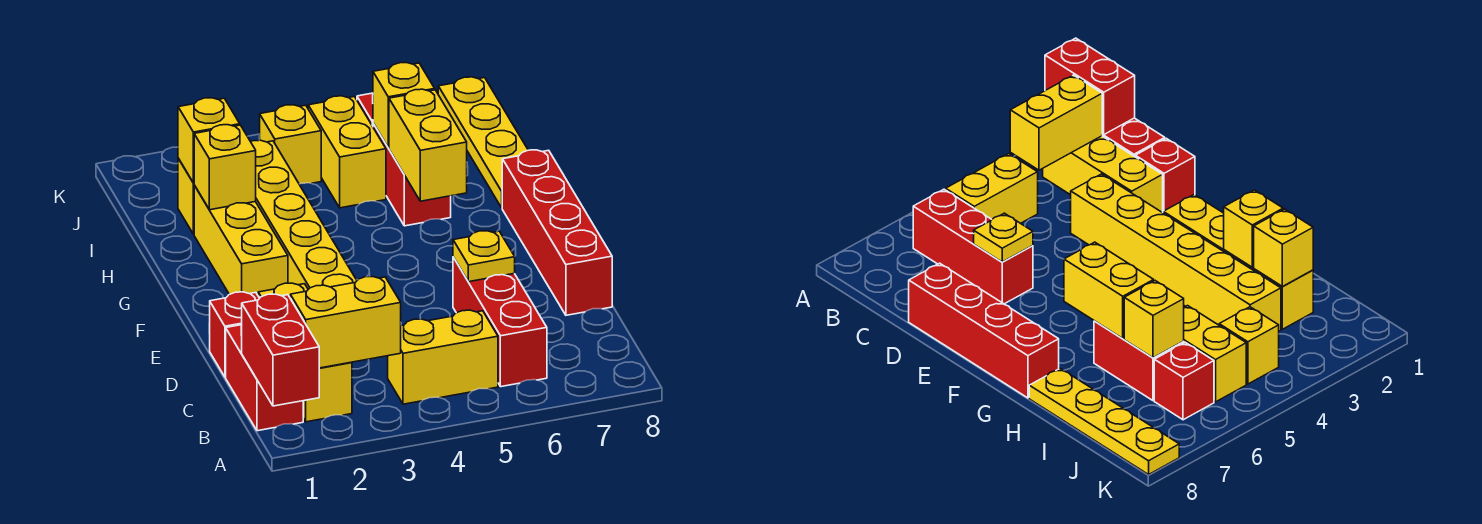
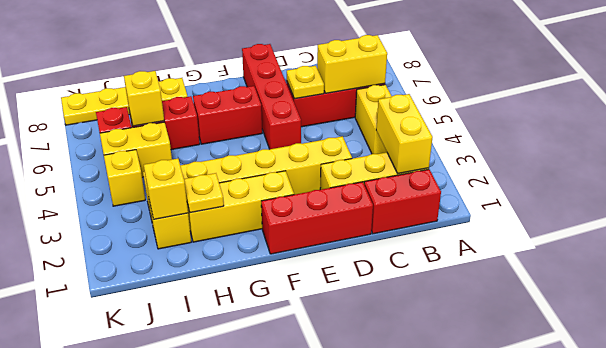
red brick A1:B1 level 2 -> red brick F6:G6 level 1
red brick D1 level 1 -> red brick D1:F1 level 1
red brick D8:G8 level 1 -> red brick E5:E8 level 1
yellow brick G6:H6 level 2 -> yellow brick B6:C6 level 2
yellow brick H2 level 2 -> yellow plate H2 level 2

